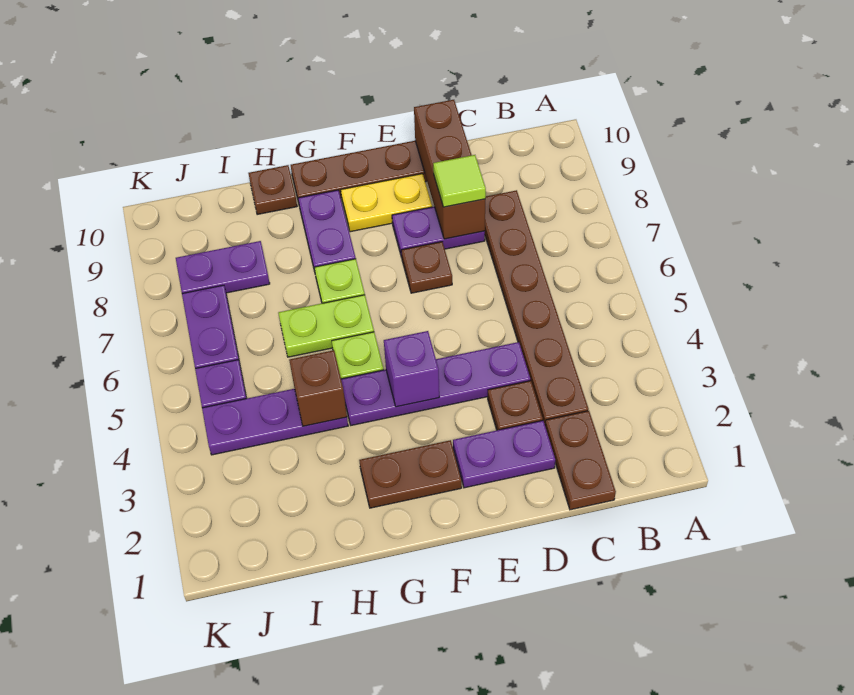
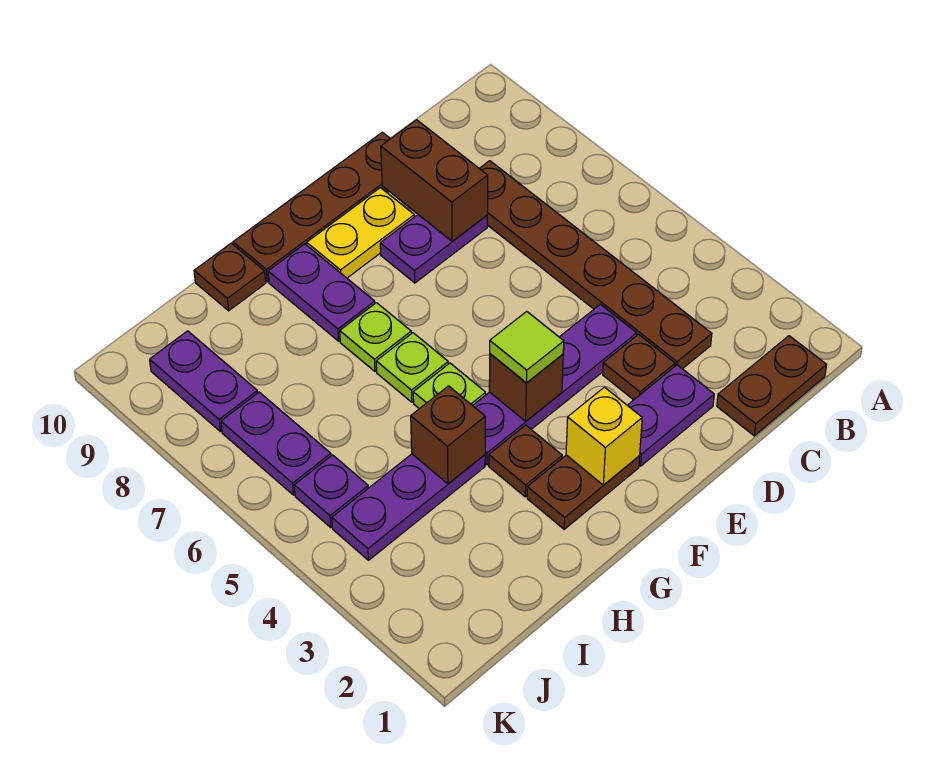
brown plate C1:C2 level 1 -> brown plate B1:C1 level 1
brown brick D8:D10 level 2 -> brown brick D8:D9 level 2
lime tile D8 level 3 -> lime tile F4 level 3
brown plate E7 level 1 -> brown plate G3 level 1
none -> yellow brick F2 level 2
purple brick F4 level 2 -> brown brick F4 level 2
lime plate G6:H6 level 1 -> lime plate G6 level 1
purple plate I8:J8 level 1 -> purple plate J8:J9 level 1

